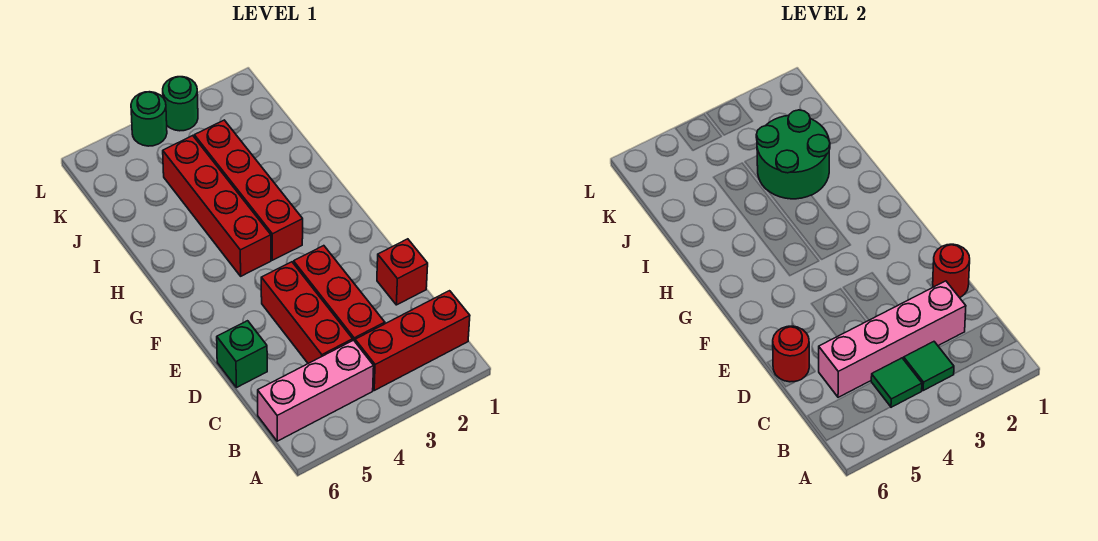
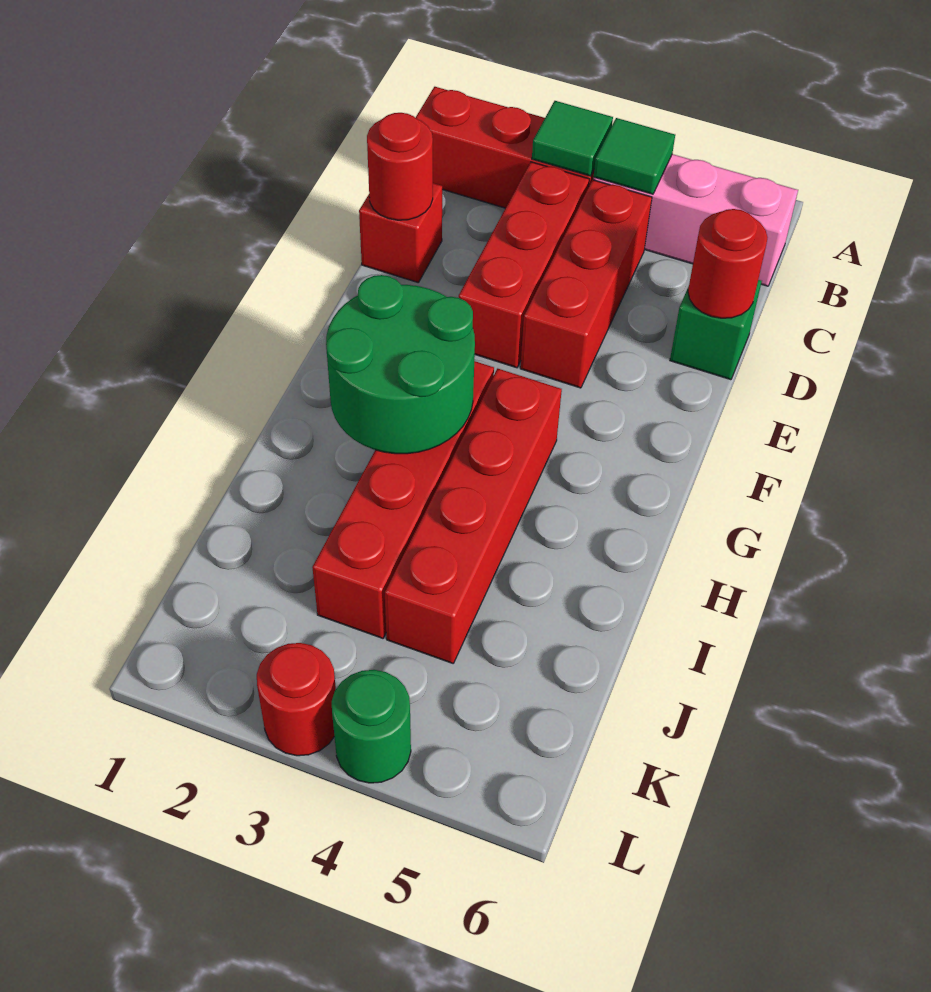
pink brick C2:C5 level 2 -> none
green round brick I2:J3 level 2 -> green round brick G2:H3 level 2
green round brick L3 level 1 -> red round brick L3 level 1

